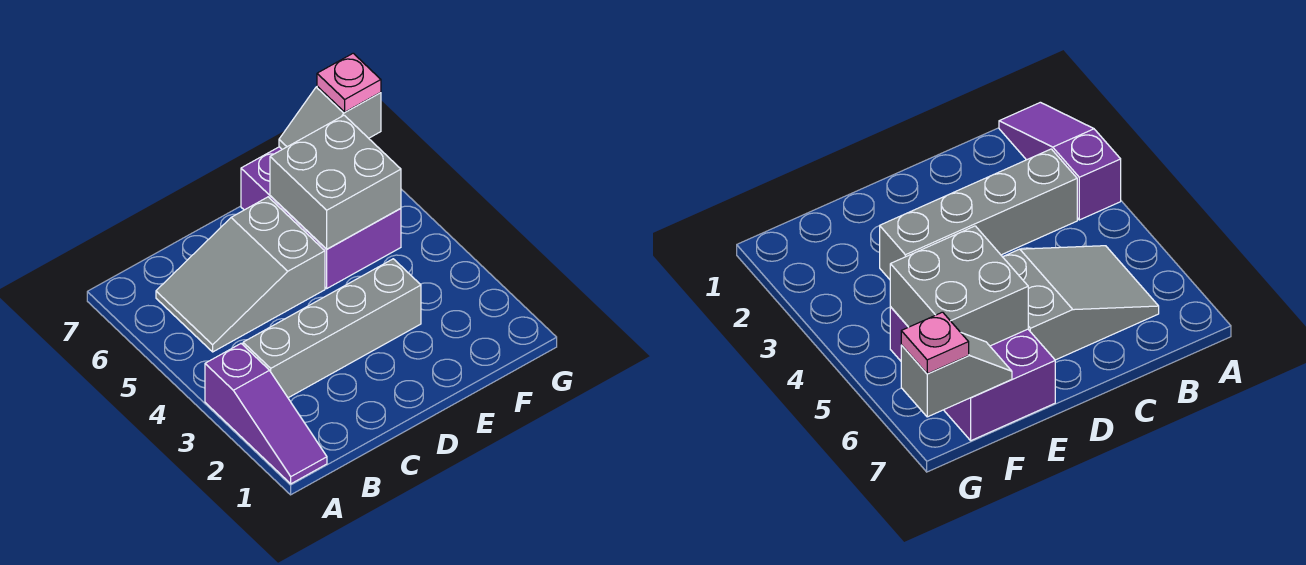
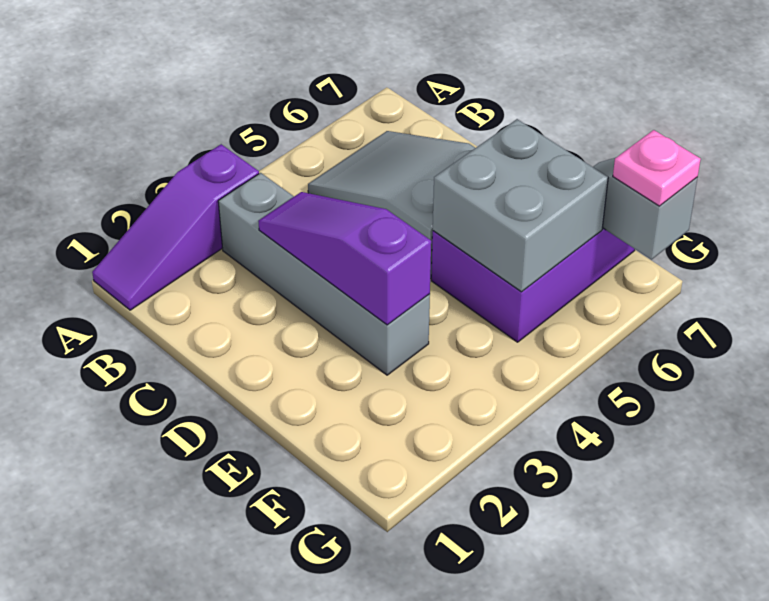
none -> purple slope C3:E3 level 2 top E

